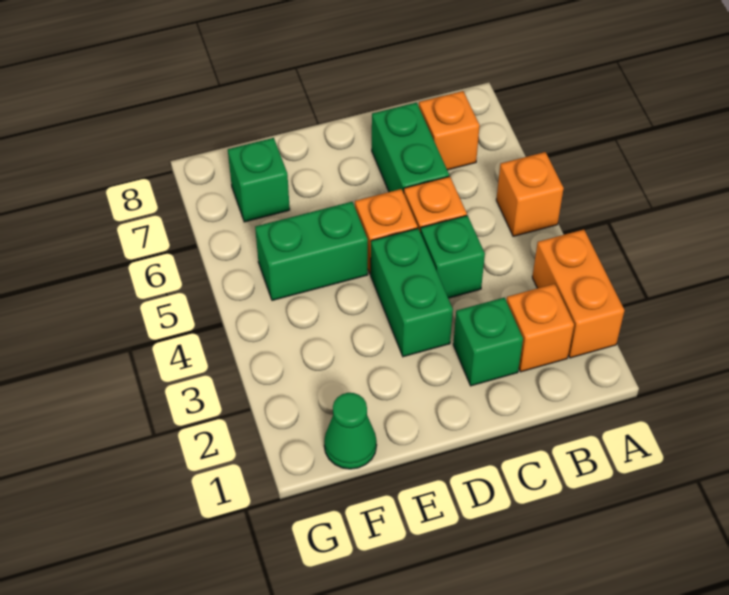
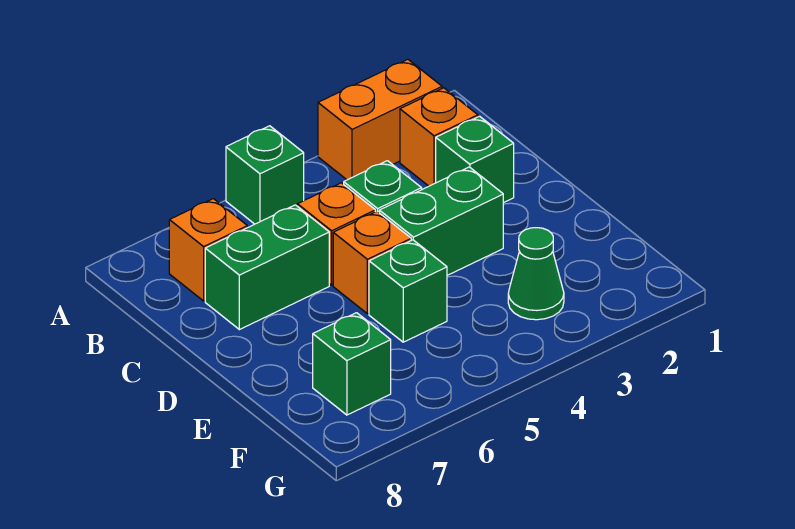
orange brick A5 level 1 -> green brick A5 level 1
green brick E5:F5 level 1 -> green brick E5 level 1
green cone F1 level 1 -> green cone F3 level 1

